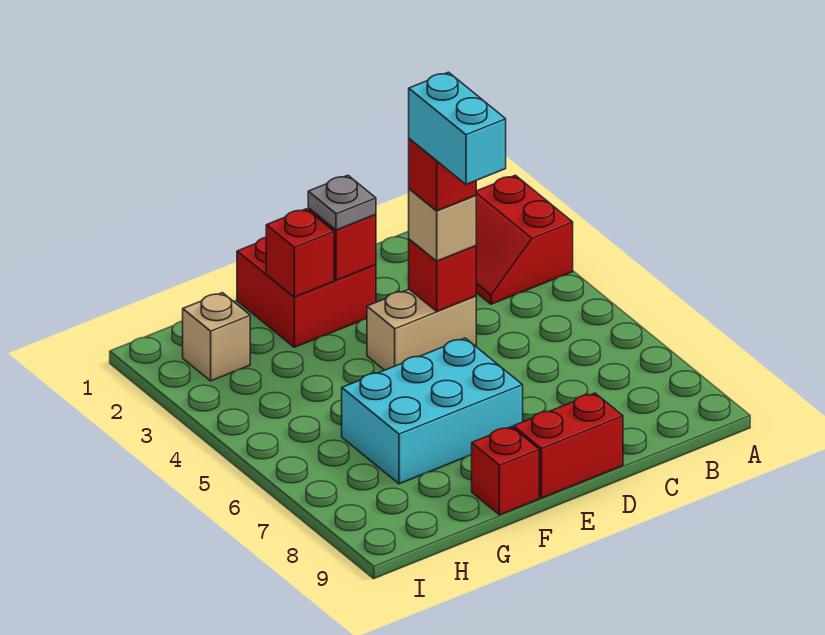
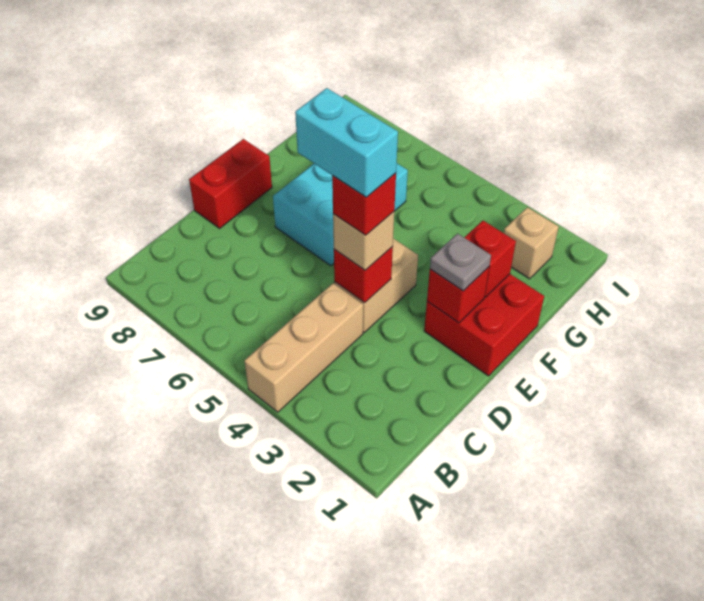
red slope A2:B3 level 1 top A -> none
none -> tan brick A4:C4 level 1
red brick F9 level 1 -> none

